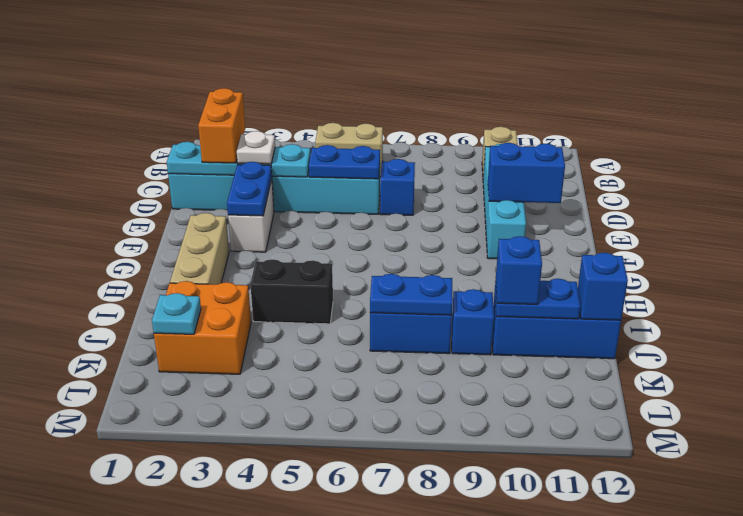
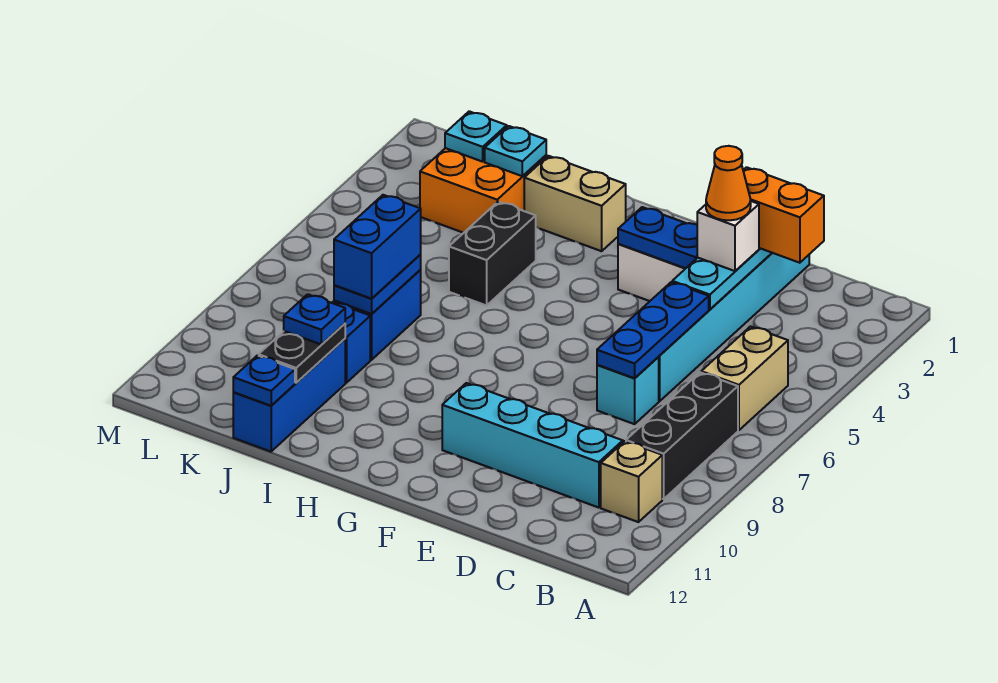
none -> black brick B7:B9 level 1
white plate D3 level 3 -> white brick D3 level 3
none -> orange cone D3 level 4
blue plate D5:D6 level 2 -> blue plate D5:D7 level 2
blue brick D7 level 1 -> cyan brick D7 level 1
blue brick E10:E11 level 2 -> blue brick J7:J8 level 3
tan brick G2:I2 level 1 -> tan brick H2:I2 level 1
none -> cyan plate J2 level 2
blue plate J10:J11 level 2 -> black plate J10:J11 level 2
blue brick J10 level 3 -> blue plate J10 level 3
blue brick J12 level 2 -> blue plate J12 level 2

